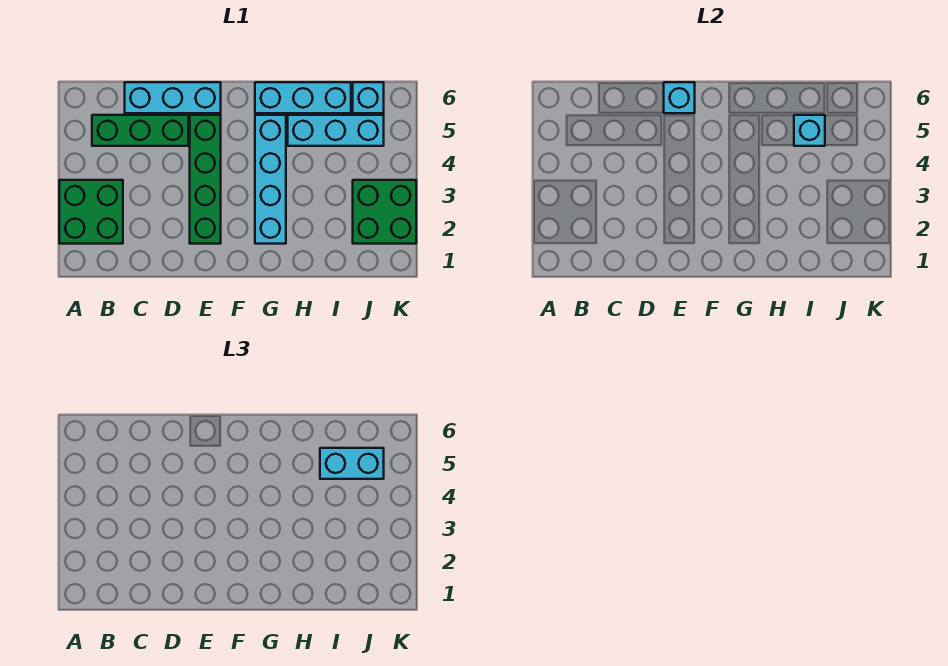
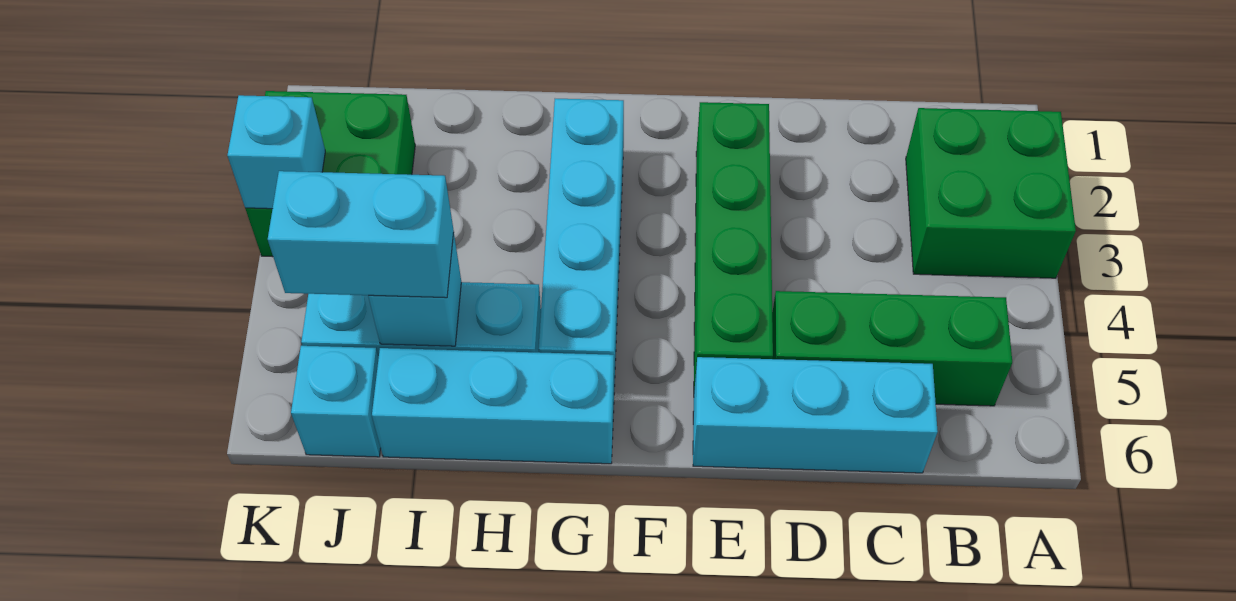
cyan brick E6 level 2 -> cyan brick K3 level 2

